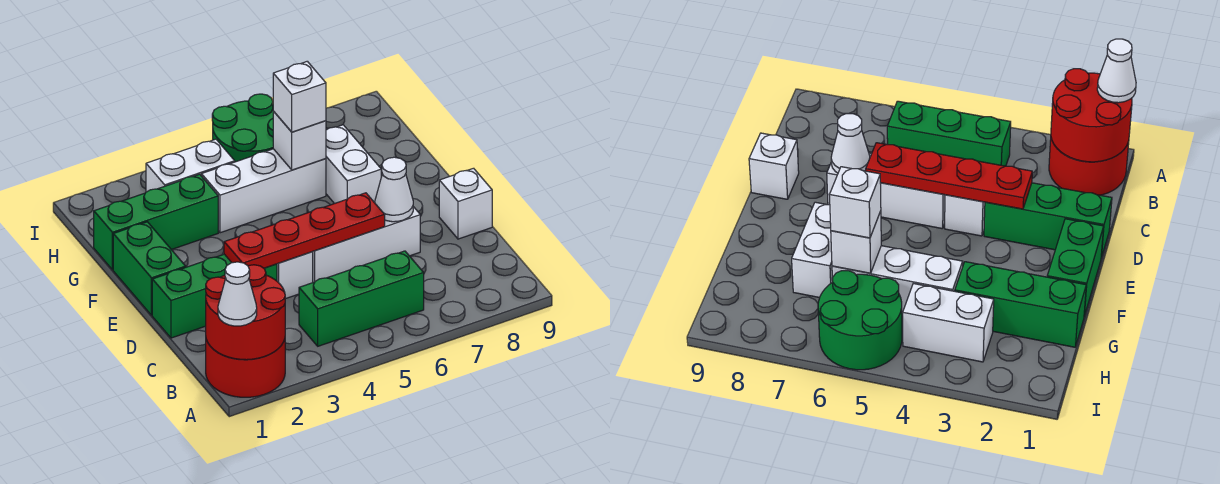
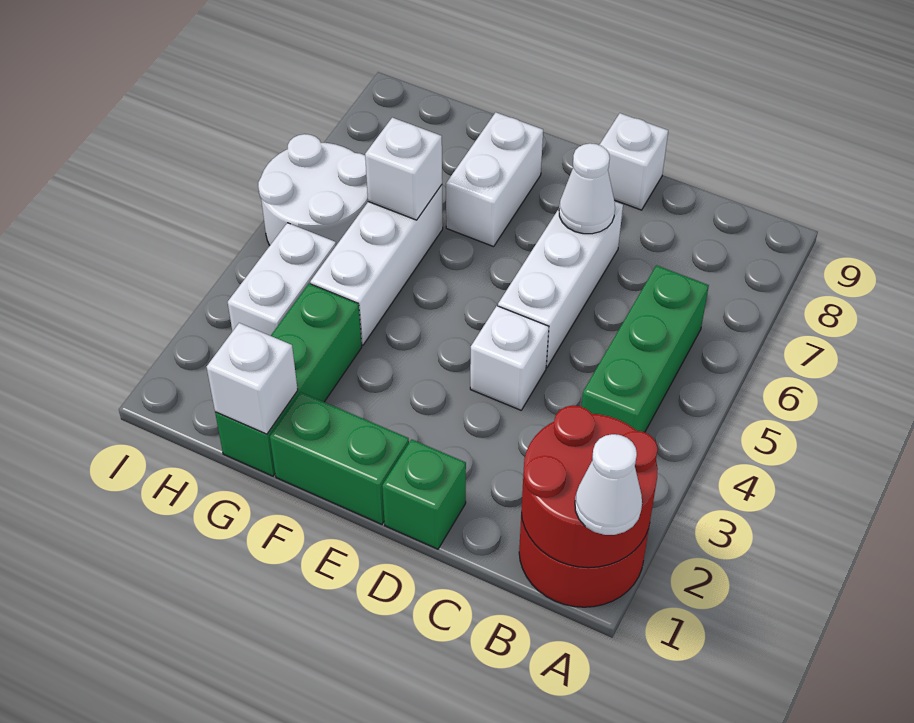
green brick D1:D3 level 1 -> green brick D1 level 1
red plate D3:D6 level 2 -> none
white brick F7:G7 level 1 -> white brick F7:F8 level 1
white brick G6 level 3 -> white brick G1 level 2
green round brick H5:I6 level 1 -> white round brick H5:I6 level 1

